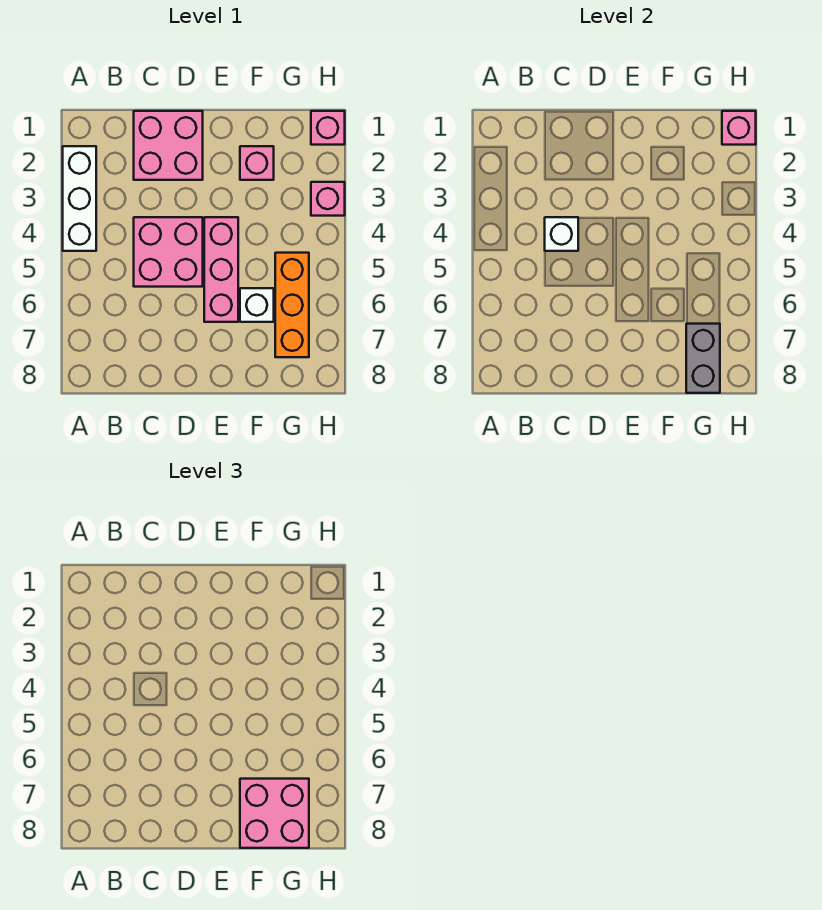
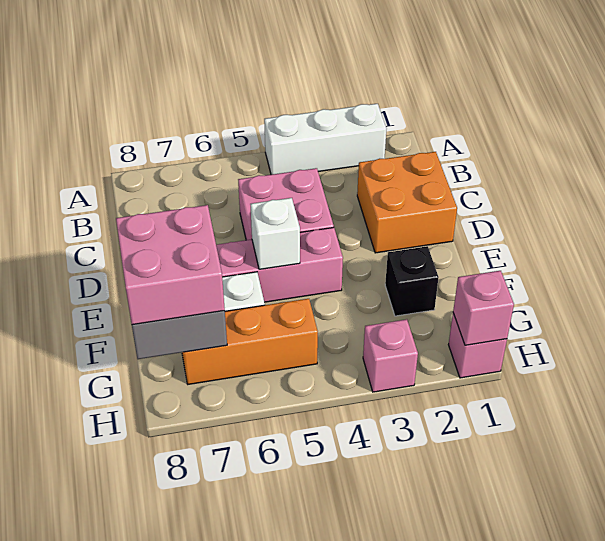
pink brick C1:D2 level 1 -> orange brick C1:D2 level 1
white brick C4 level 2 -> white brick E5 level 2
pink brick F2 level 1 -> black brick F2 level 1

